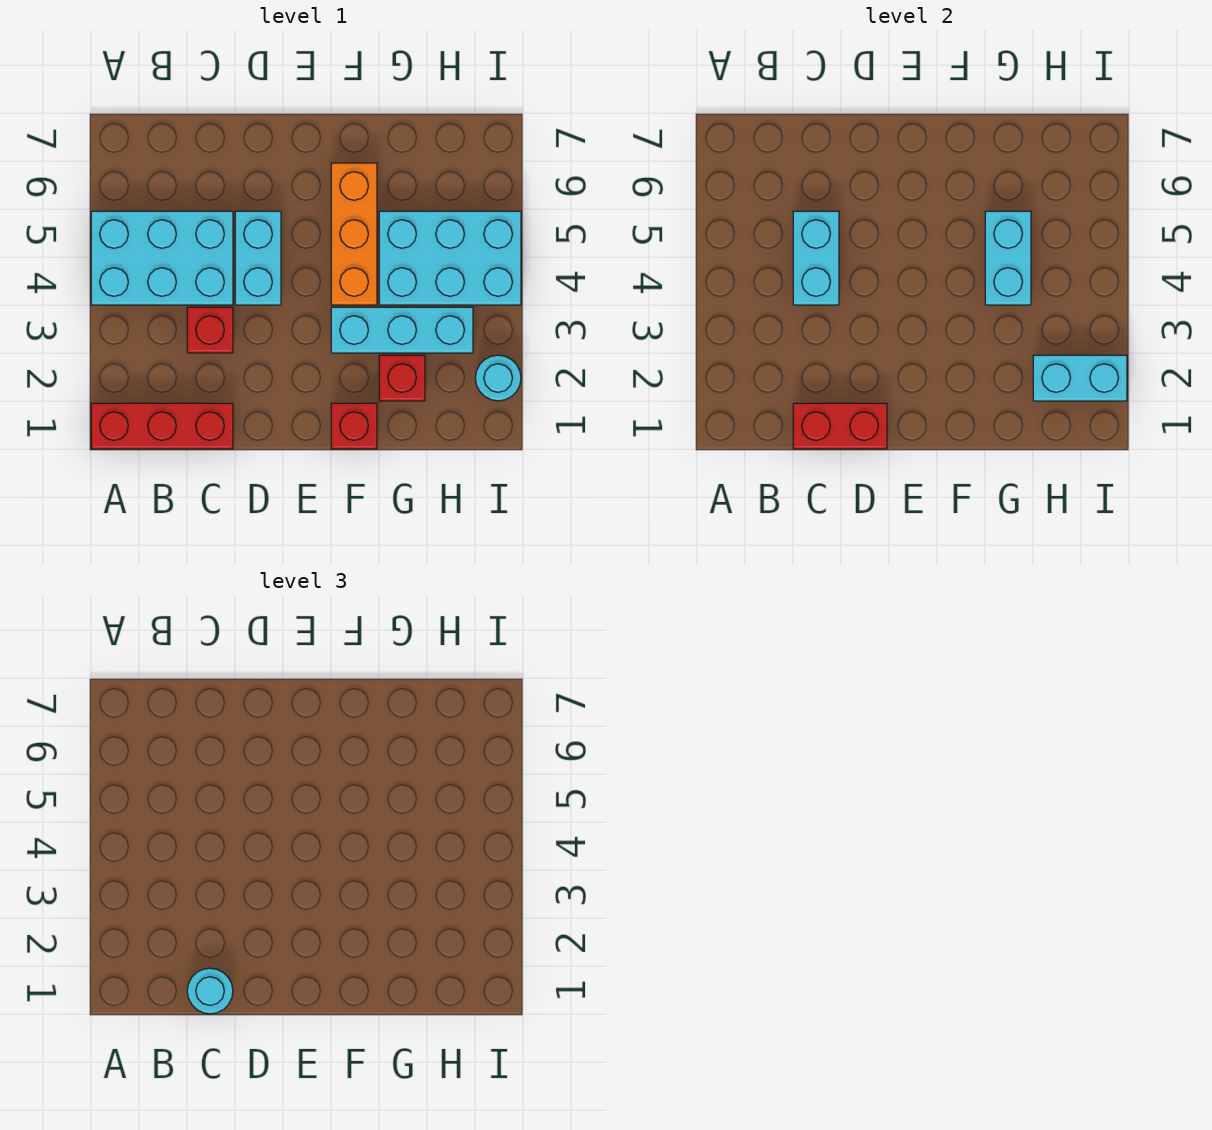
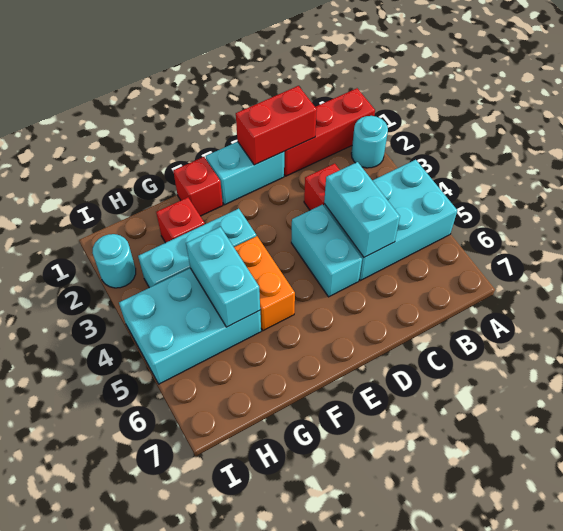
cyan round brick C1 level 3 -> cyan round brick A2 level 1
orange brick F4:F6 level 1 -> orange brick F4:F5 level 1
cyan brick H2:I2 level 2 -> cyan brick D1:E1 level 1

